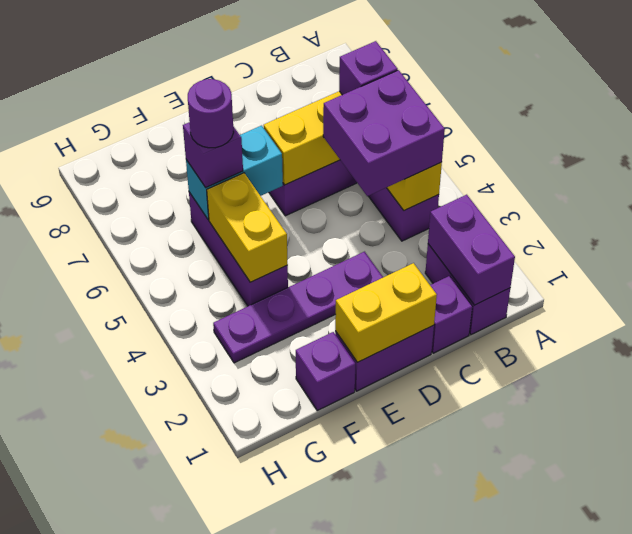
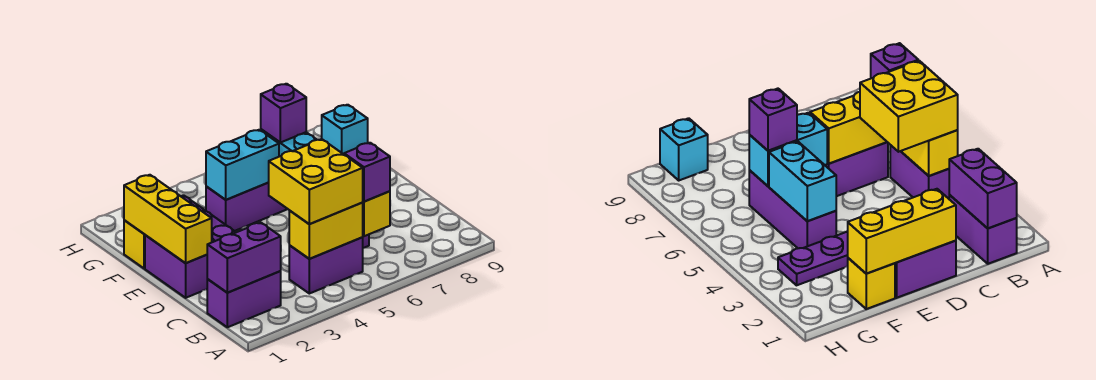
purple brick B4:C5 level 3 -> yellow brick B4:C5 level 3
purple brick C1 level 1 -> none
yellow brick D1:E1 level 2 -> yellow brick D1:F1 level 2
purple brick F1 level 1 -> yellow brick F1 level 1
yellow brick F4:F5 level 2 -> cyan brick F4:F5 level 2
purple round brick F6 level 4 -> none
none -> cyan brick G9 level 1

